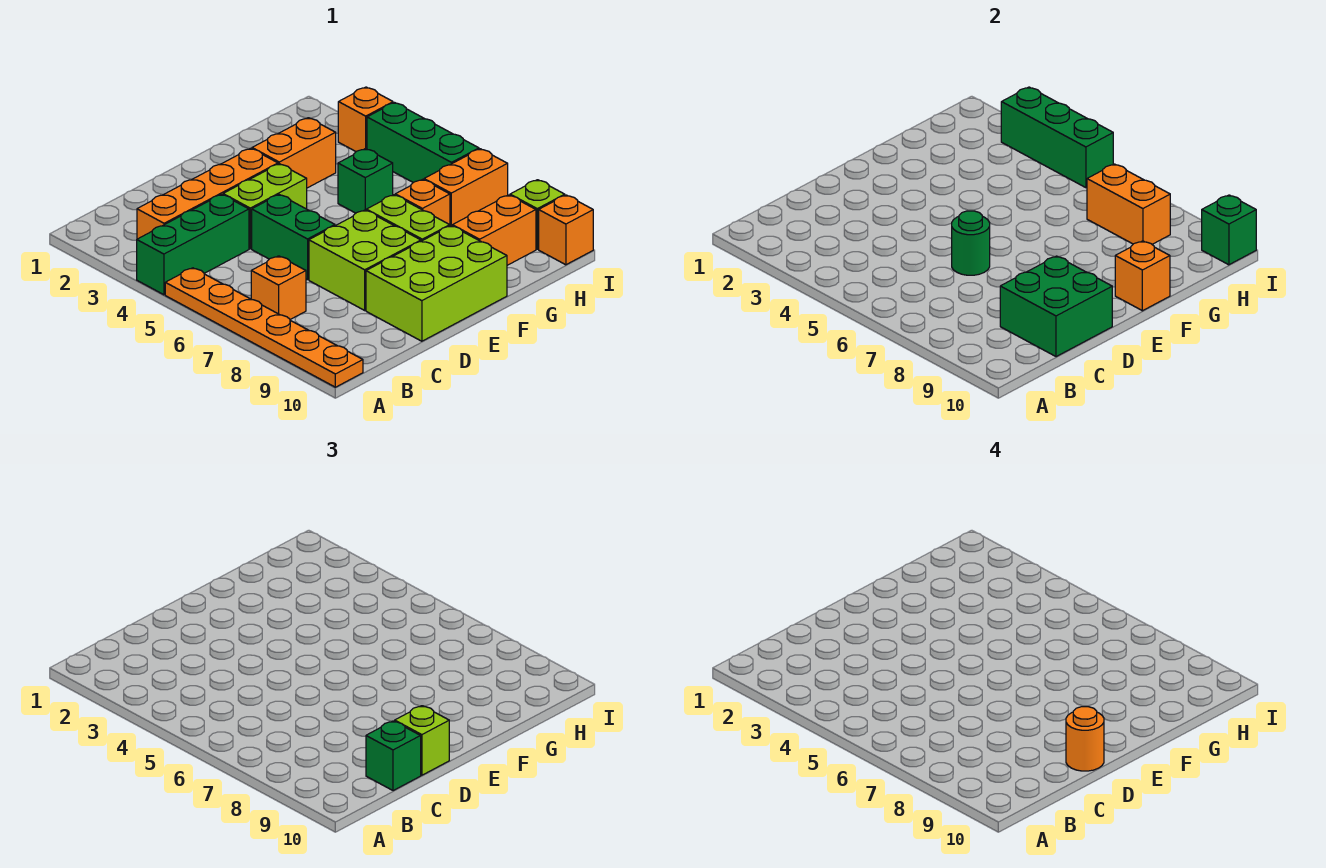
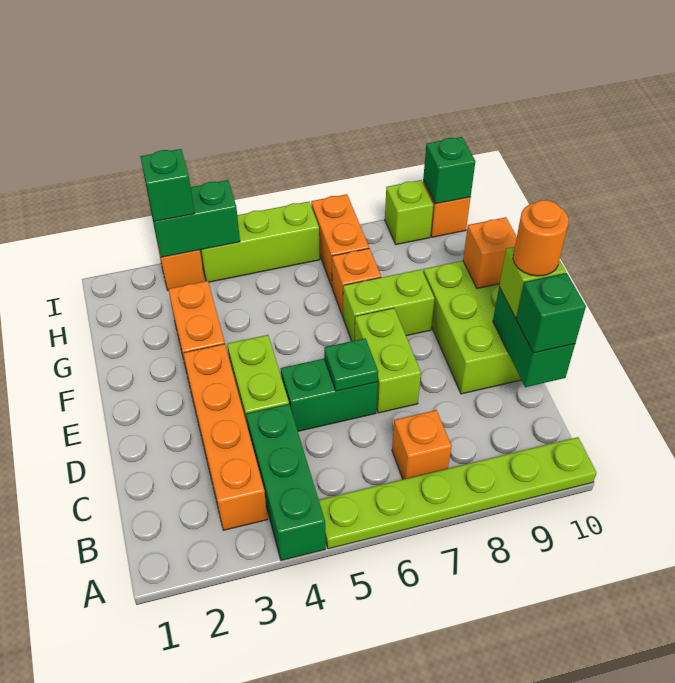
orange plate A5:A10 level 1 -> lime plate A5:A10 level 1
green brick C9:D10 level 2 -> green brick C10:D10 level 2
green round brick D6 level 2 -> green plate D6 level 2
lime brick D7:E8 level 1 -> lime brick D7:E7 level 1
green brick G5 level 1 -> green brick I3 level 3
orange brick G9:H9 level 1 -> none
orange brick H7:H8 level 2 -> none
green brick I3:I5 level 2 -> green brick I3:I4 level 2
green brick I4:I6 level 1 -> lime brick I4:I6 level 1

